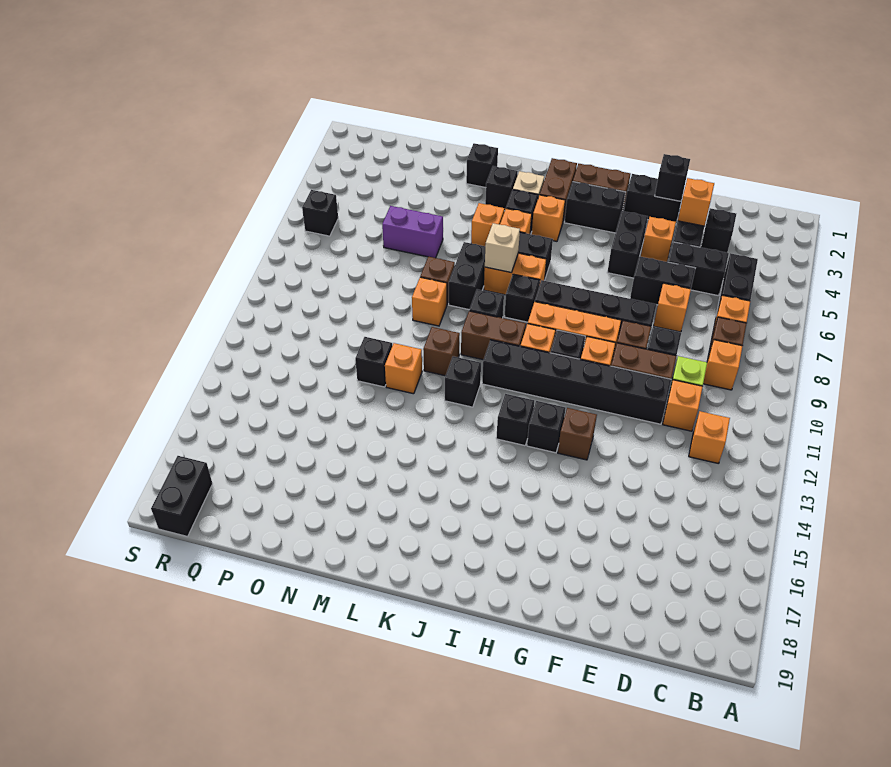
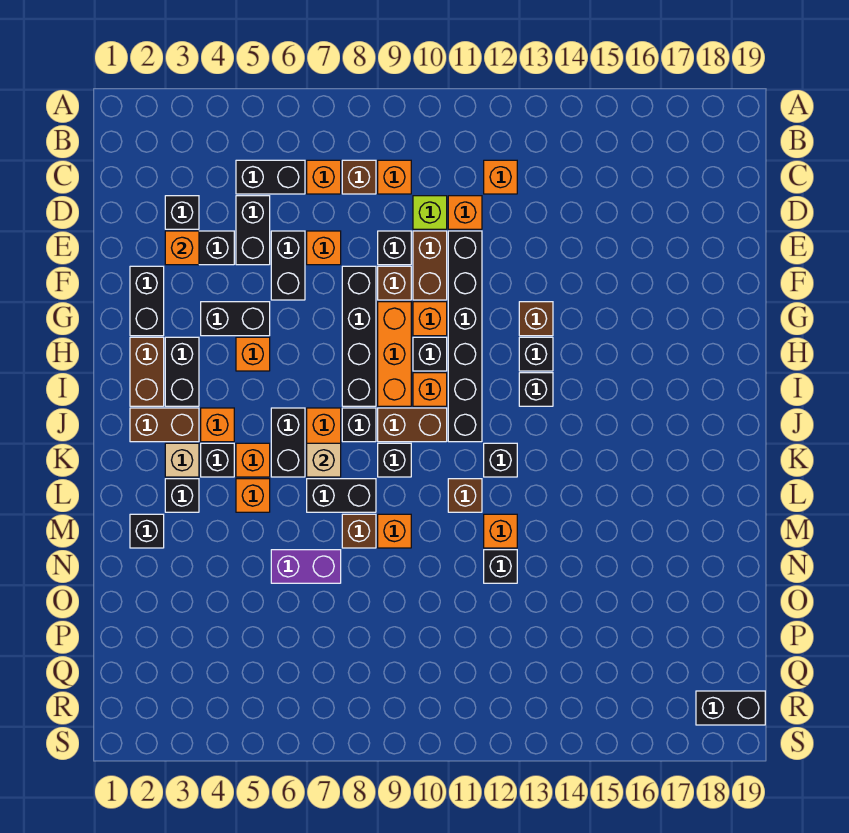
black brick F2 level 2 -> none
orange brick F4 level 1 -> orange brick H5 level 1
brown brick J10:K10 level 1 -> brown brick J9:J10 level 1
purple brick N6:O6 level 1 -> purple brick N6:N7 level 1
black brick R6 level 1 -> none

